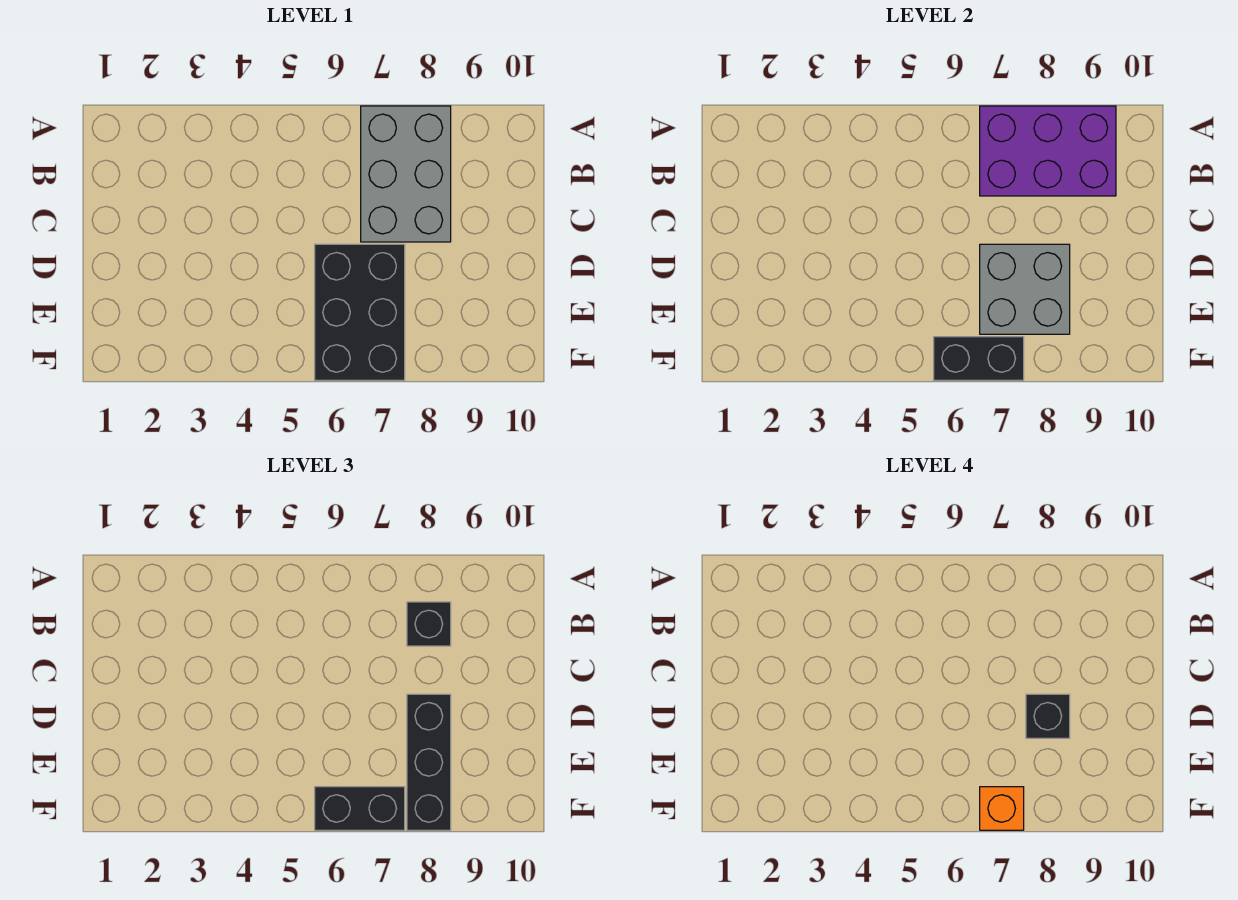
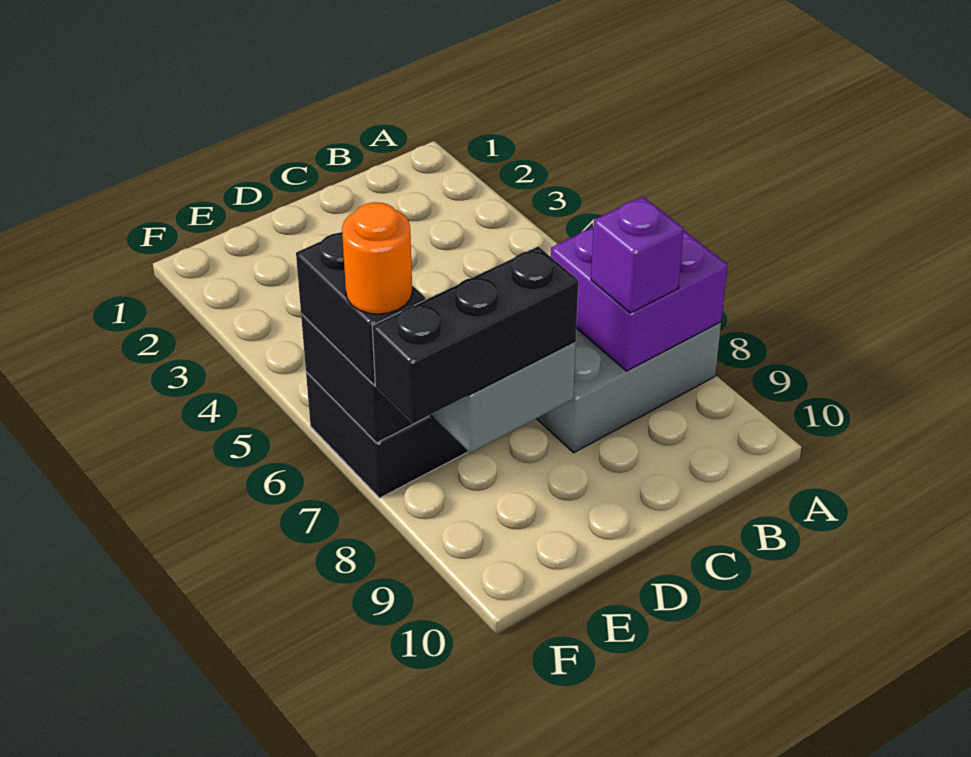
purple brick A7:B9 level 2 -> purple brick A7:B8 level 2
black brick B8 level 3 -> purple brick B8 level 3
black brick D8 level 4 -> none
orange brick F7 level 4 -> orange round brick F7 level 4

